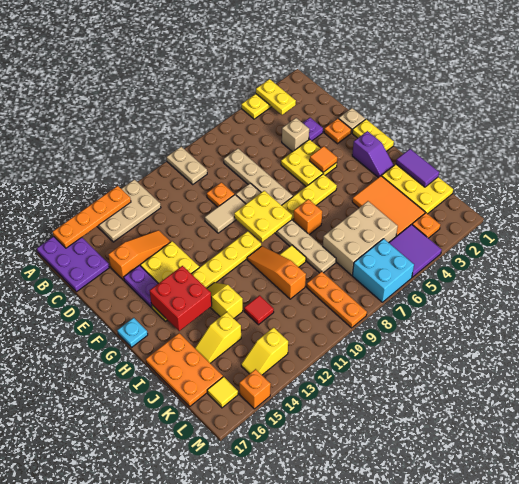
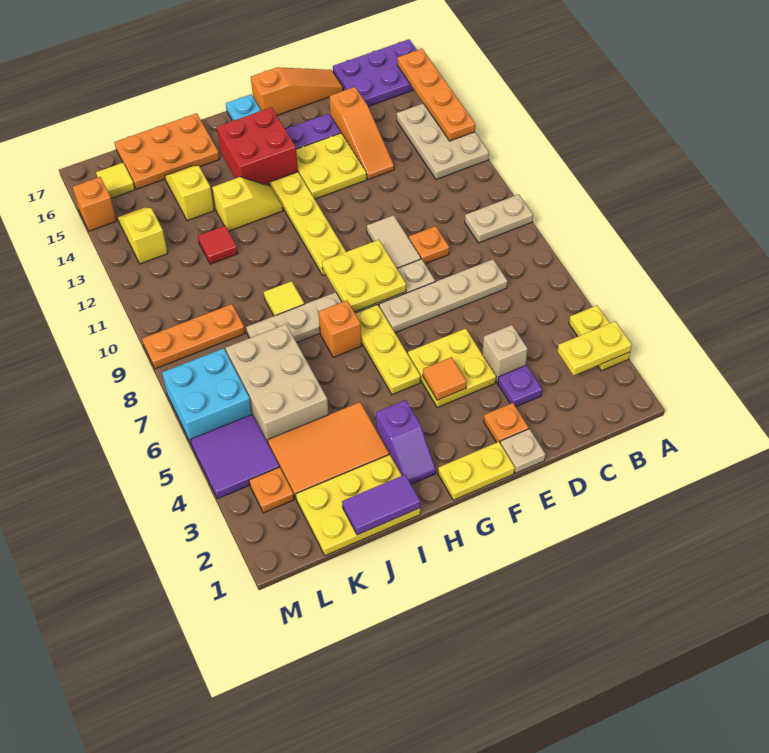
purple slope G2:H2 level 1 top G -> purple slope H2:H3 level 1 top 3
orange slope H10:J10 level 1 top J -> orange slope D17:F17 level 1 top F

